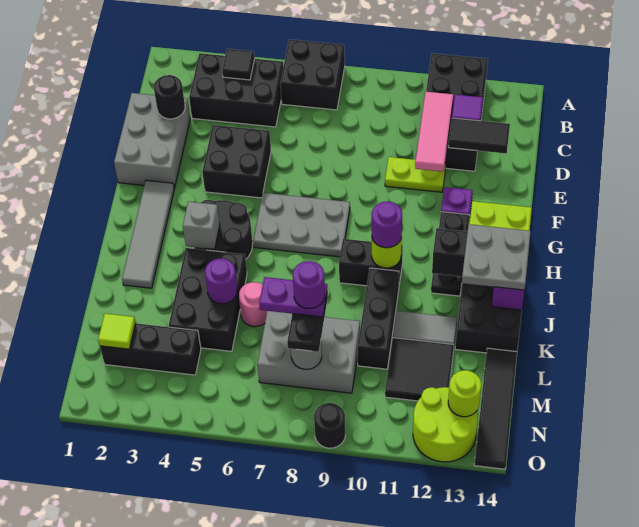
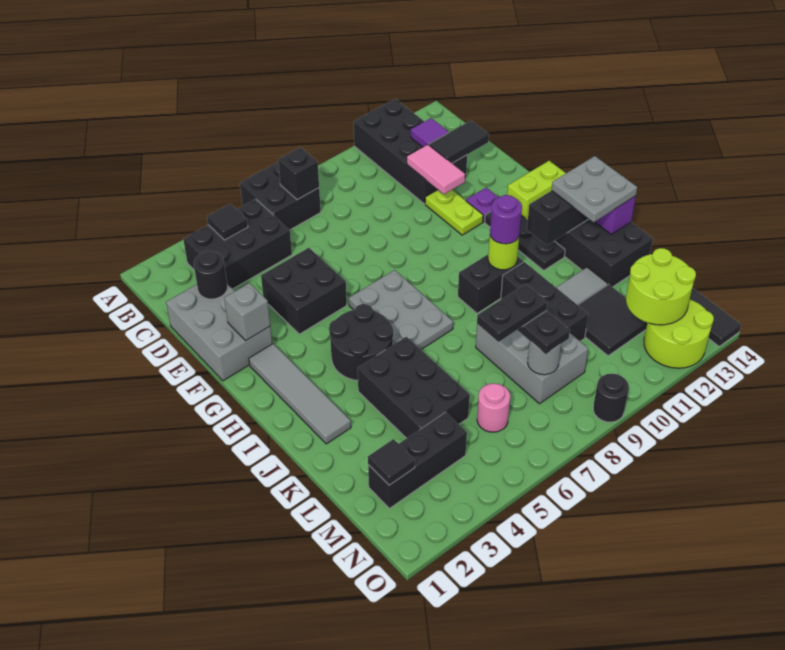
none -> black brick B7 level 2
pink tile C11:E11 level 2 -> pink tile D11:E11 level 2
lime plate E10:E11 level 1 -> lime plate E11:F11 level 1
grey plate G6:H8 level 1 -> grey plate G6:I7 level 1
grey brick I4 level 2 -> grey brick F2 level 2
purple round brick K5 level 2 -> none
pink round brick K6 level 1 -> pink round brick M6 level 1
grey brick L7:M9 level 1 -> grey brick K8:M9 level 1
purple plate L7:L8 level 4 -> black plate L7:L8 level 4
purple round brick L8 level 5 -> none
lime tile M2 level 2 -> black tile M2 level 2
lime round brick N13 level 2 -> lime round brick M12:N13 level 2

